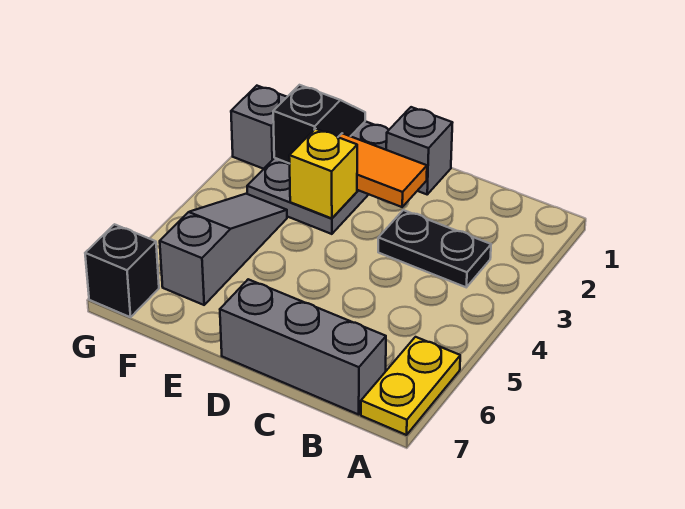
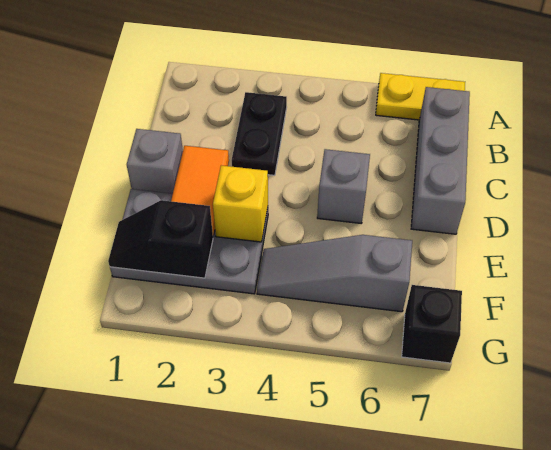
grey brick G2 level 1 -> grey brick D5 level 1

